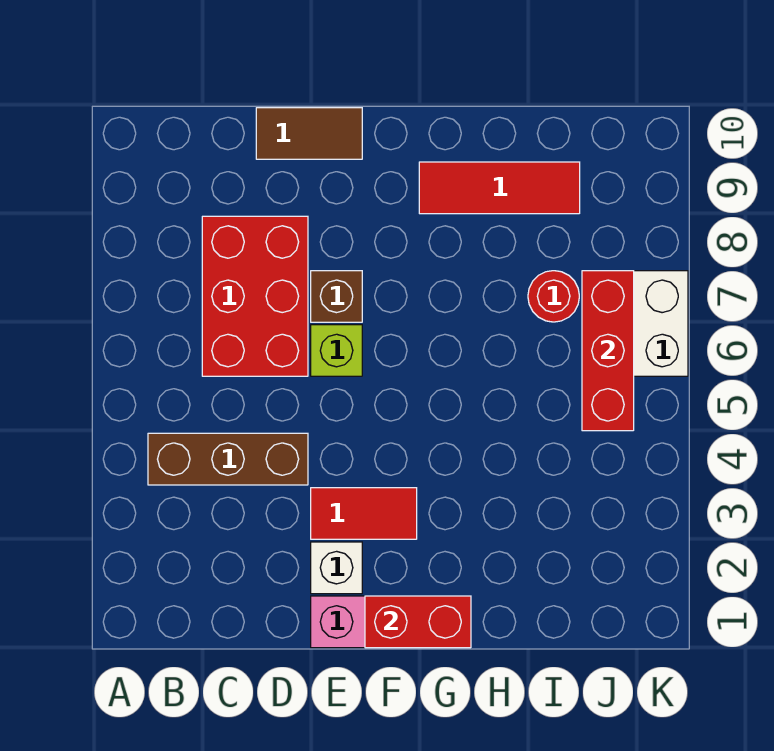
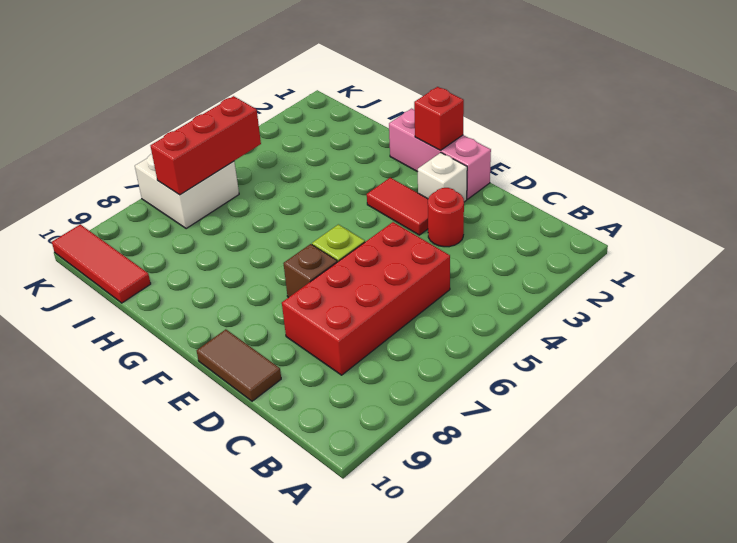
brown brick B4:D4 level 1 -> none
red brick C6:D8 level 1 -> red brick C5:D8 level 1
red brick F1:G1 level 2 -> red brick F1 level 2
red tile G9:I9 level 1 -> red tile I10:K10 level 1
red round brick I7 level 1 -> red round brick D3 level 1

